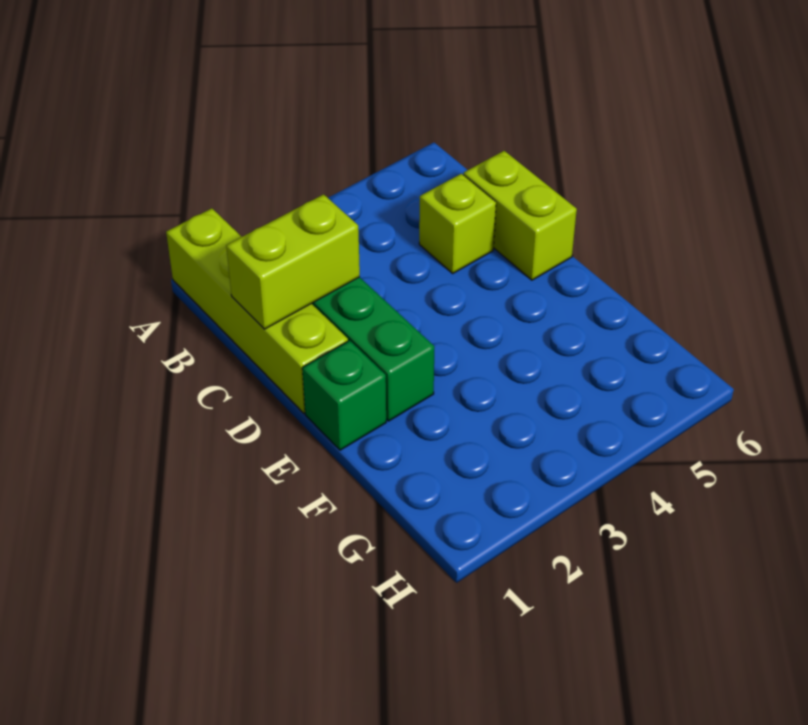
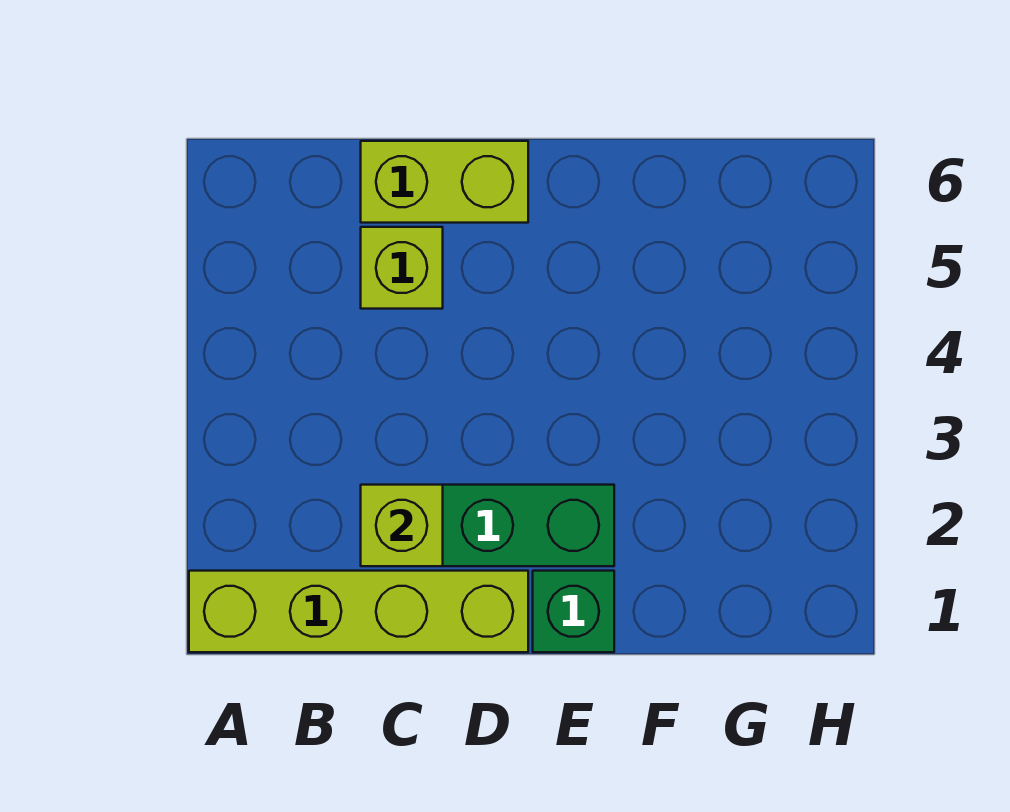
lime brick C1:C2 level 2 -> lime brick C2 level 2

